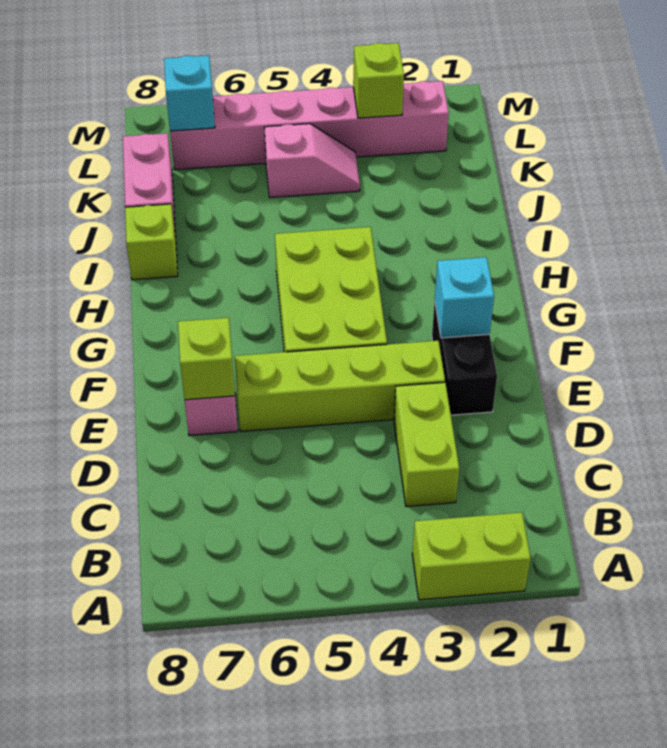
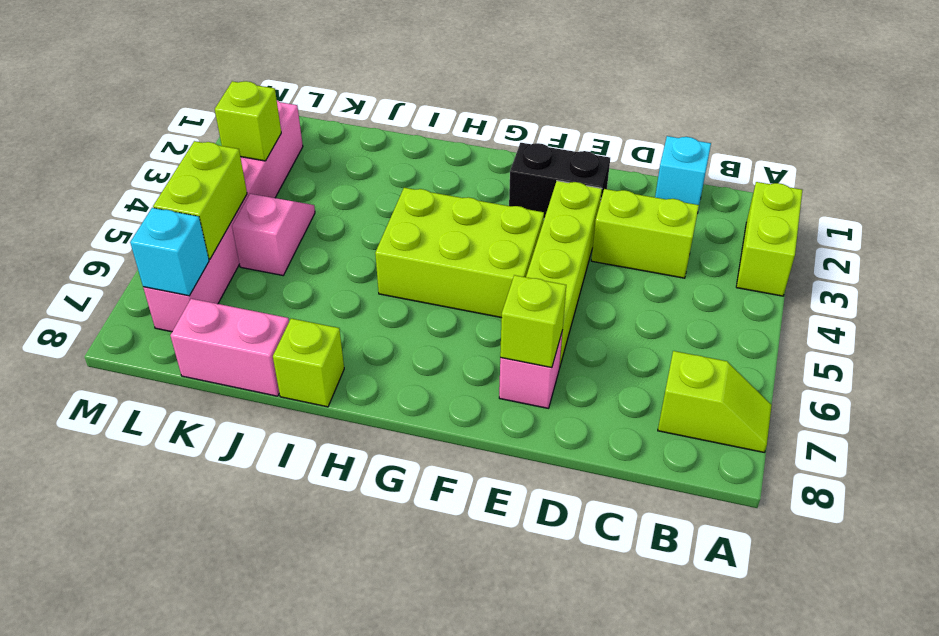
none -> lime slope A7:B7 level 1 top B
cyan brick F2 level 2 -> cyan brick C1 level 1
none -> lime brick L5:L6 level 2

